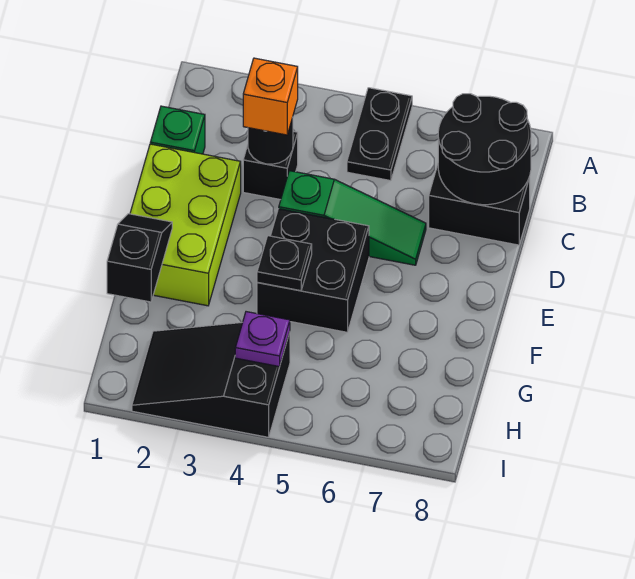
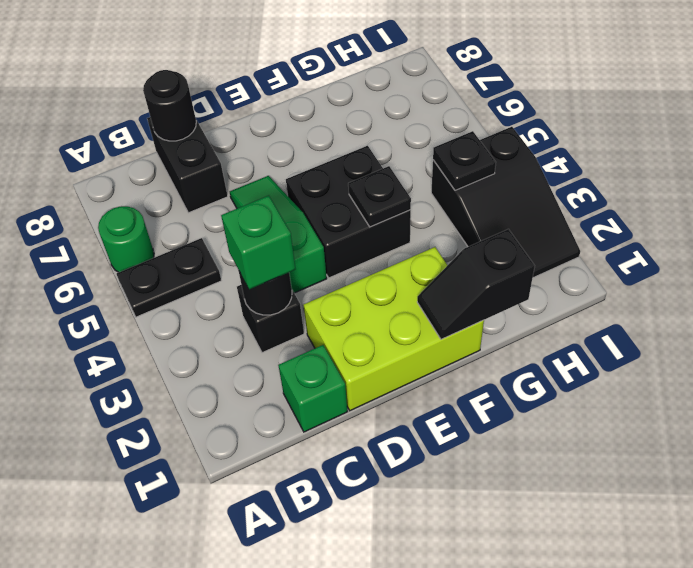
none -> green round brick A6 level 1
black round brick B7:C8 level 2 -> black round brick C8 level 2
orange brick C3 level 3 -> green brick C3 level 3
purple plate H4 level 2 -> black plate H4 level 2

